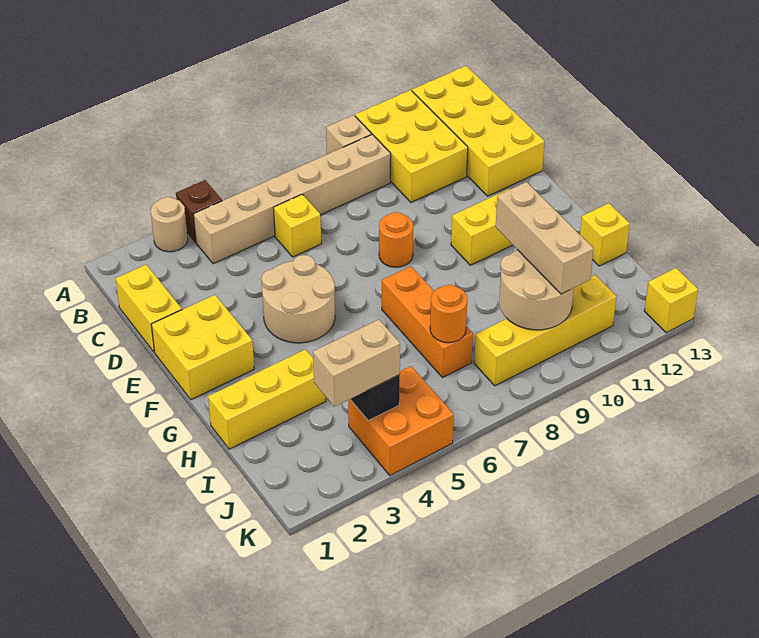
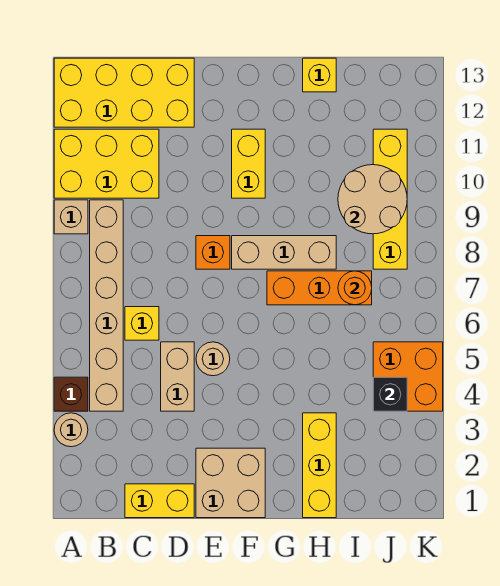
yellow brick E1:F2 level 1 -> tan brick E1:F2 level 1
tan round brick E4:F5 level 1 -> tan round brick E5 level 1
orange round brick E8 level 1 -> orange brick E8 level 1
tan brick H10:J10 level 3 -> tan brick F8:H8 level 1
tan brick J3:J4 level 3 -> tan brick D4:D5 level 1
yellow brick K13 level 1 -> none

